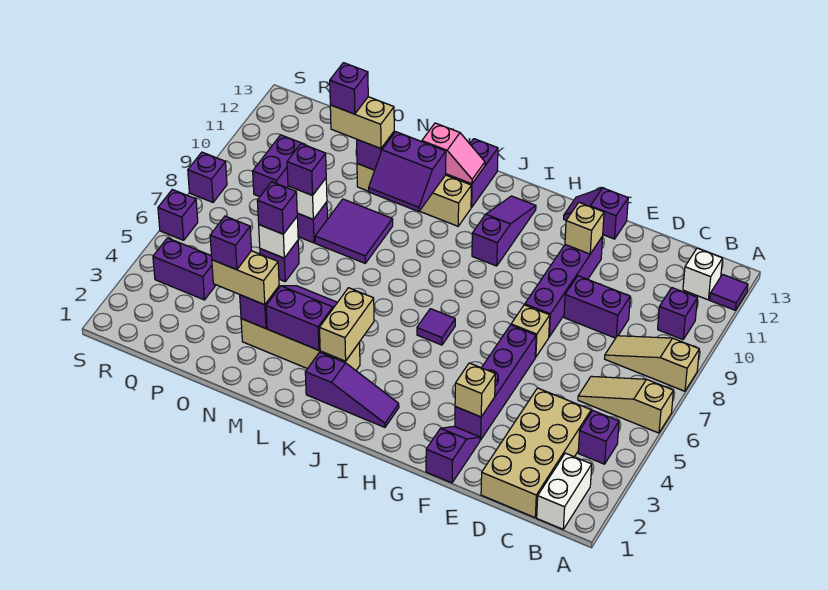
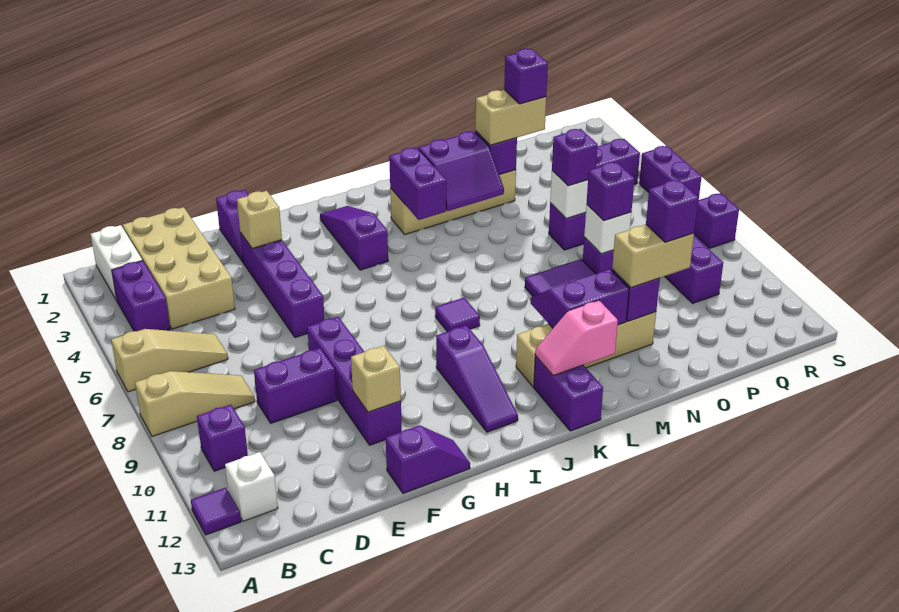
purple brick B4 level 1 -> purple brick B3:B4 level 1
tan brick F7 level 1 -> none
purple slope I2:K2 level 1 top K -> purple slope I2:I4 level 1 top 4
purple tile I6 level 1 -> purple tile J8 level 1
tan brick K3:K4 level 2 -> purple brick K3:K4 level 2
purple brick S6 level 1 -> purple brick S5:S6 level 1

